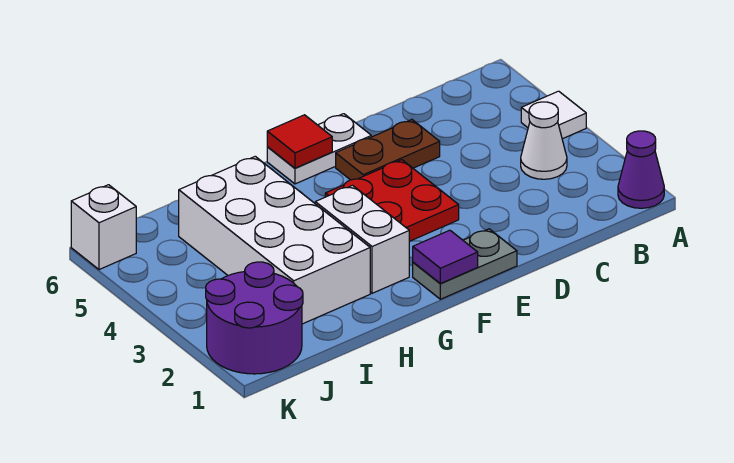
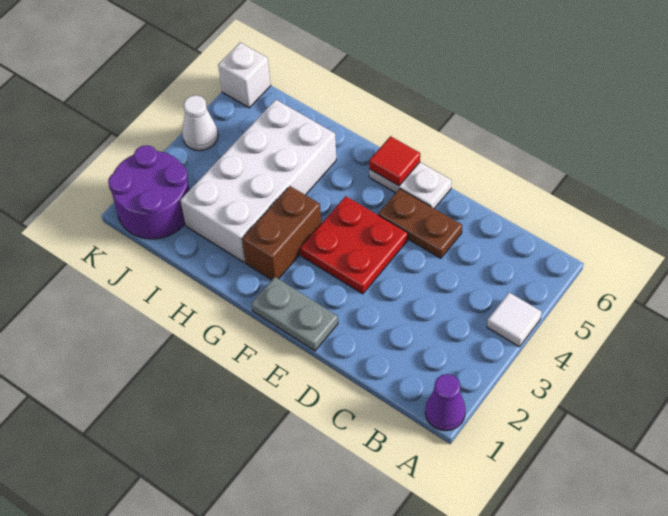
white cone B3 level 1 -> white cone K4 level 1
purple tile F1 level 2 -> none
white brick G2:G3 level 1 -> brown brick G2:G3 level 1

